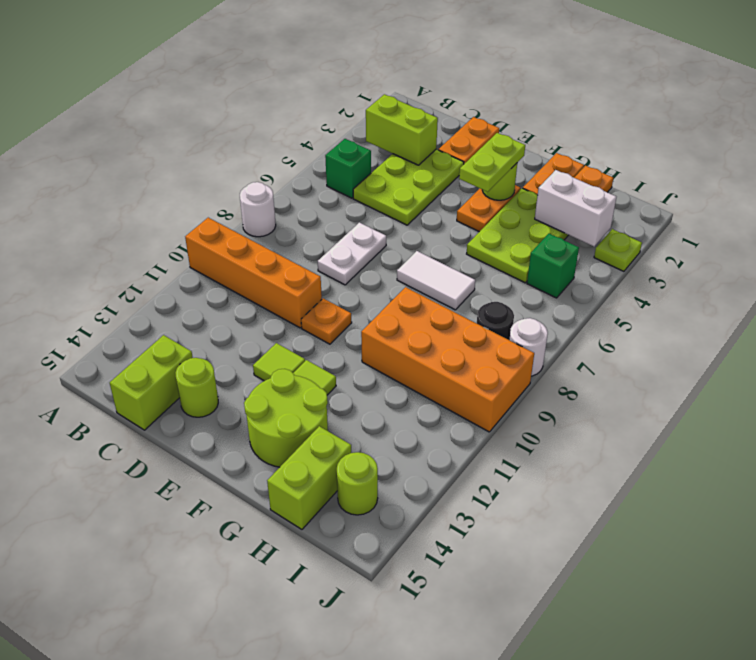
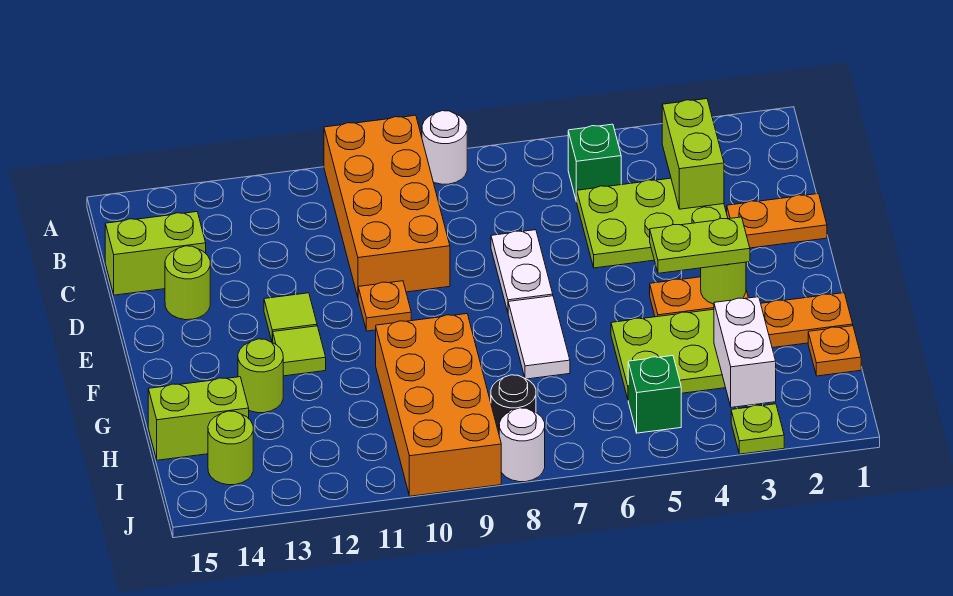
orange brick A10:D10 level 1 -> orange brick A9:D10 level 1
white plate D7:D8 level 1 -> white plate D7:E7 level 1
lime round brick F13:G14 level 1 -> lime round brick G13 level 1

